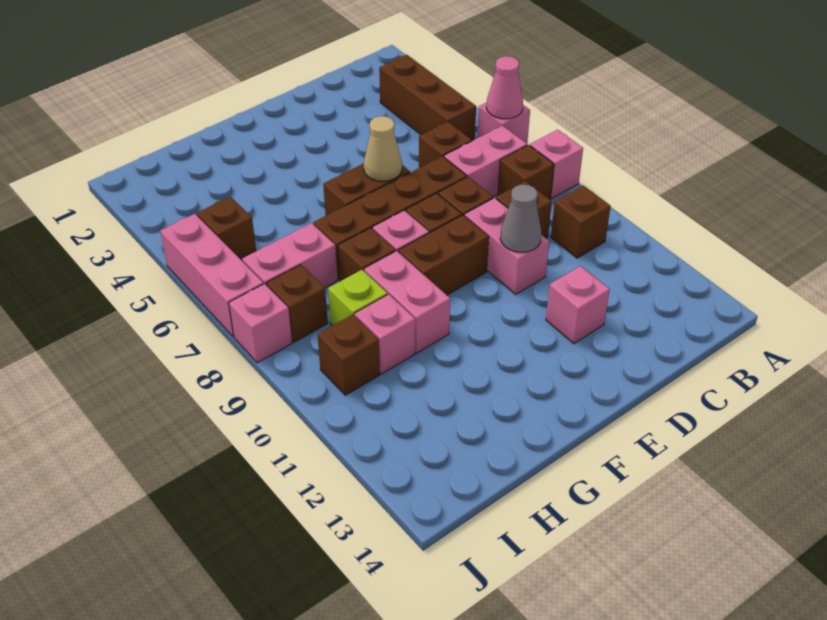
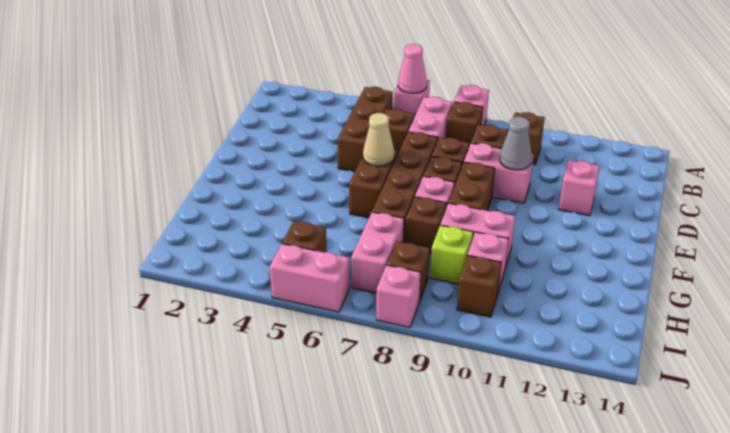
brown brick B3:B5 level 1 -> brown brick B5:D5 level 1
pink brick J5:J7 level 1 -> pink brick J5:J6 level 1

